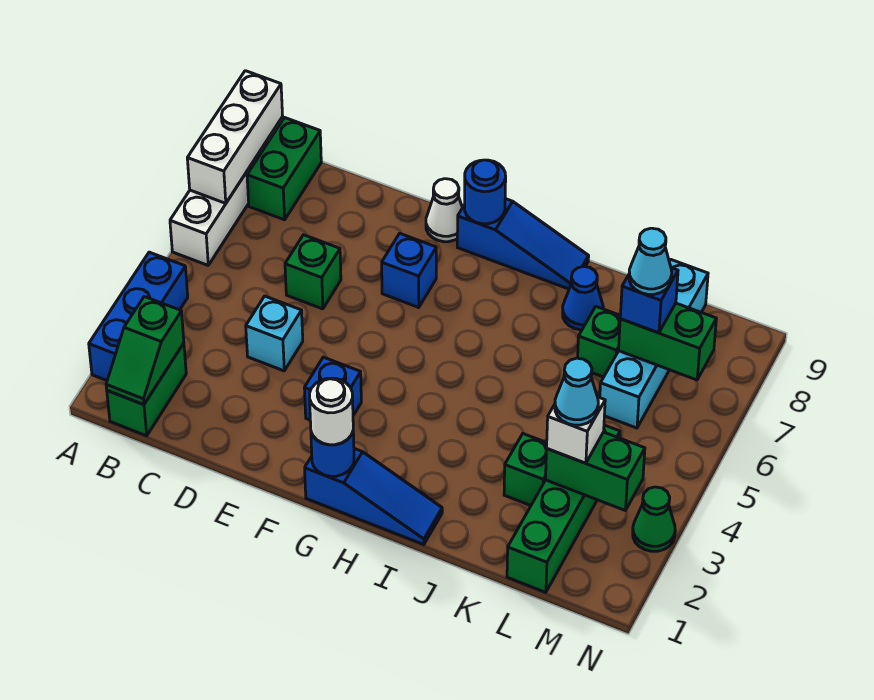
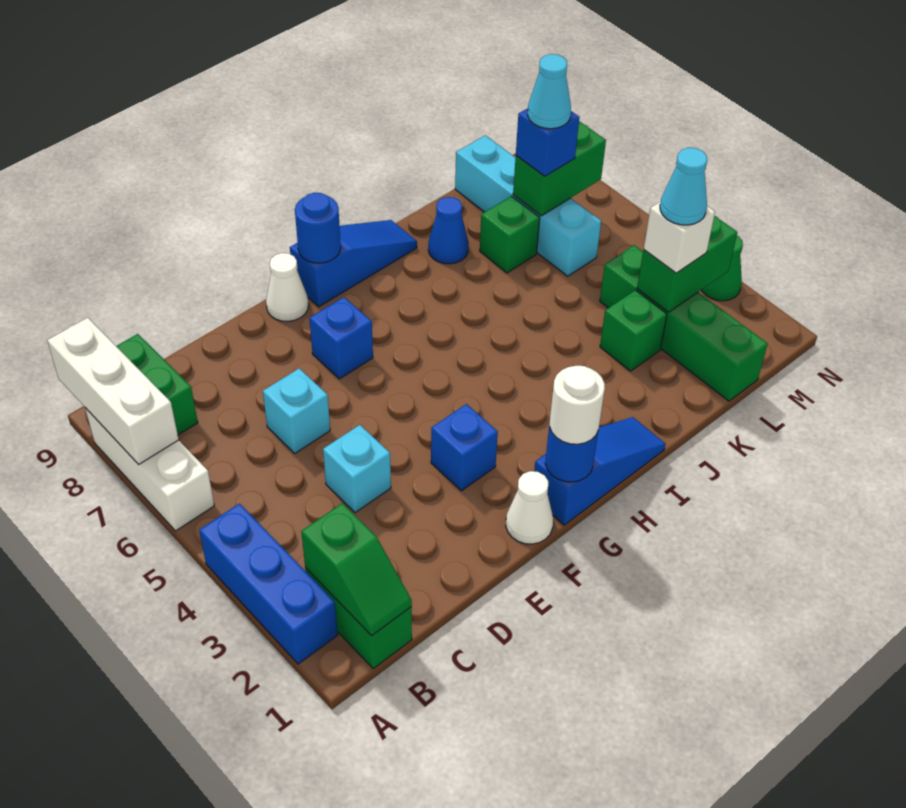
green brick D6 level 1 -> cyan brick D6 level 1
none -> white cone F1 level 1

